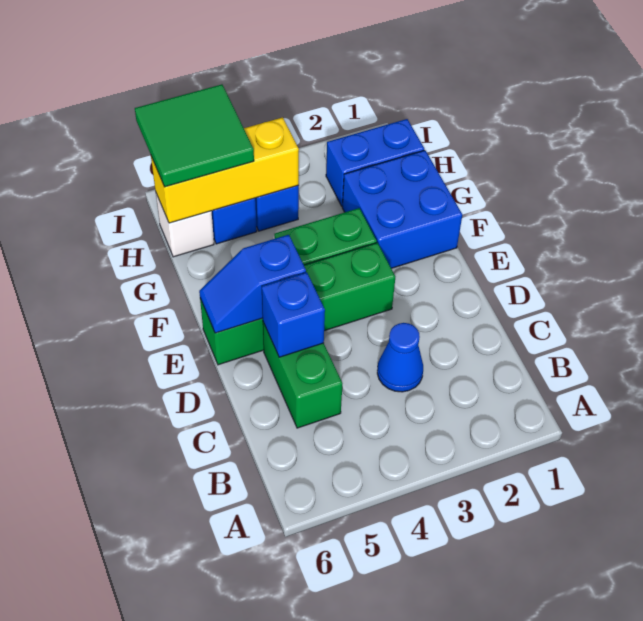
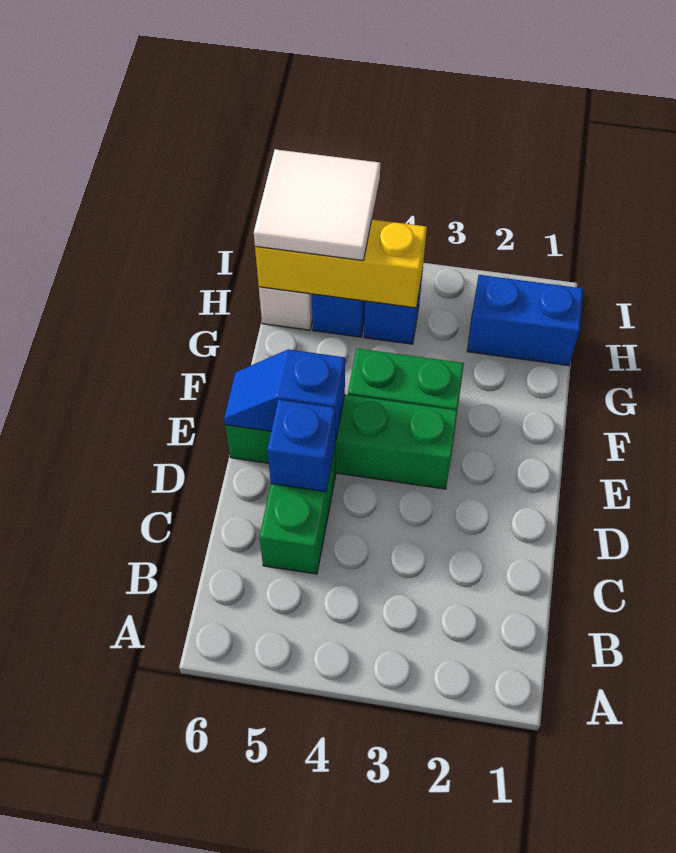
blue cone C3 level 1 -> none
blue brick F1:G2 level 1 -> none
green tile H5:I6 level 3 -> white tile H5:I6 level 3

